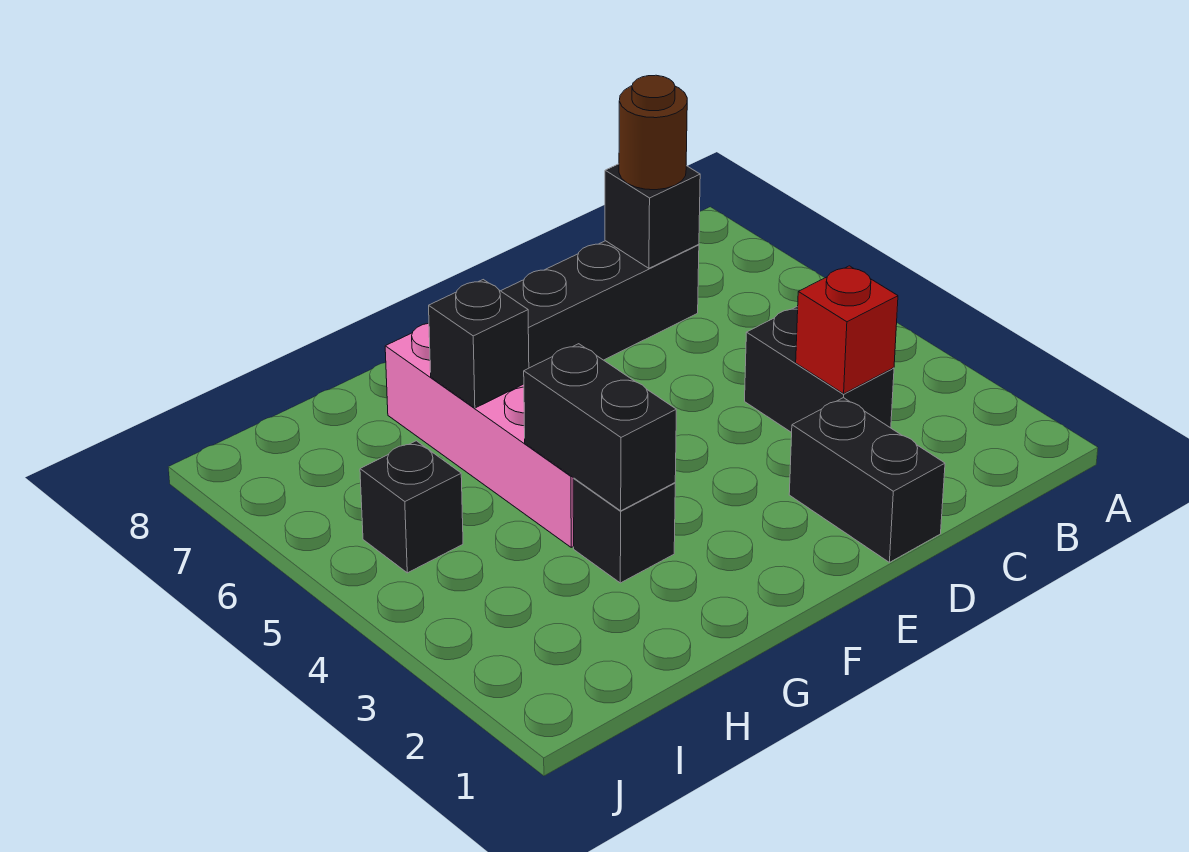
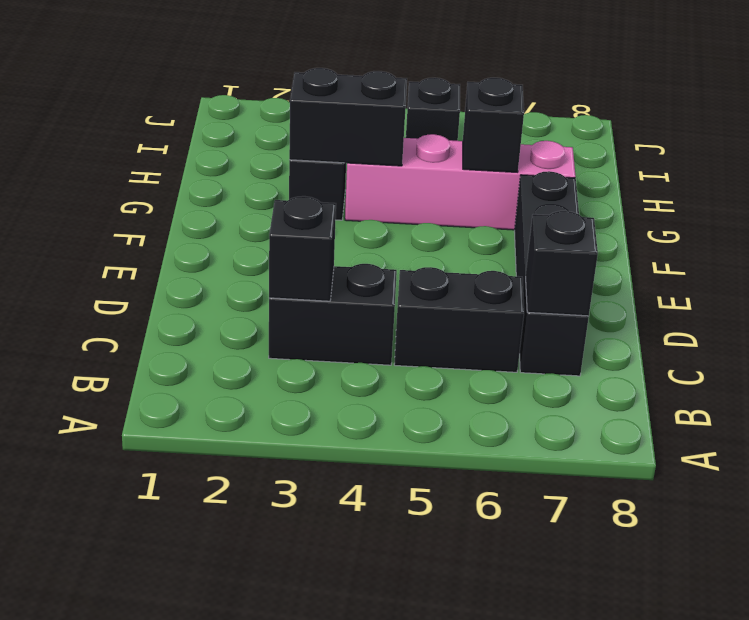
red brick C3 level 2 -> black brick C3 level 2
brown round brick C7 level 3 -> none
black brick D1:D2 level 1 -> black brick C5:C6 level 1

